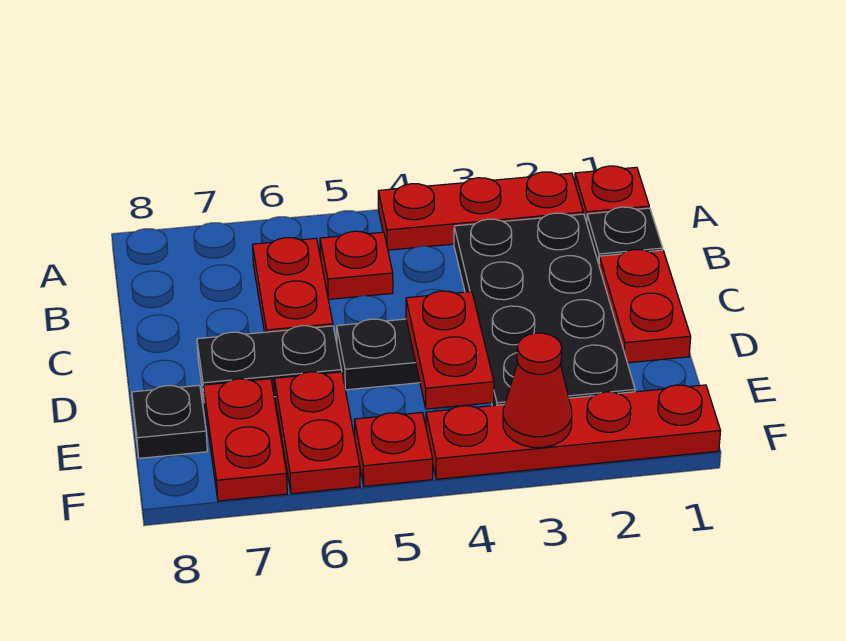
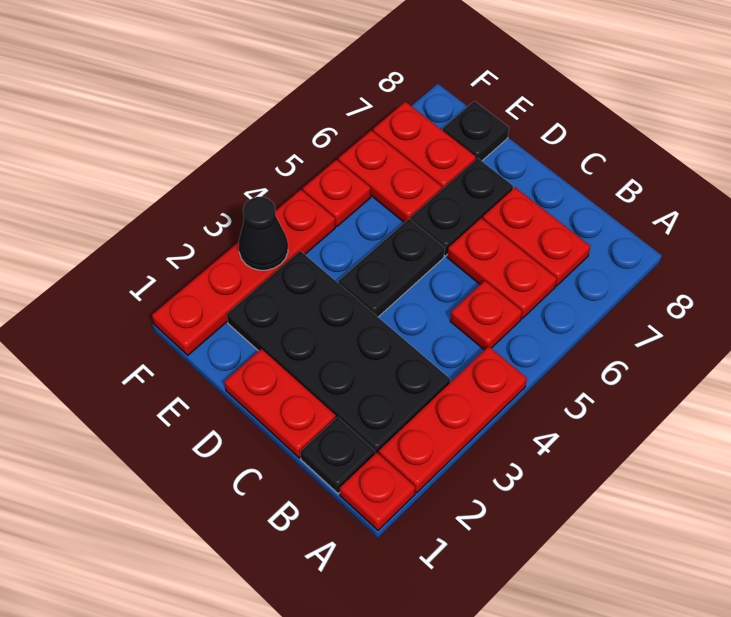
red plate D4:E4 level 2 -> red plate B7:C7 level 1
red cone F3 level 2 -> black cone F3 level 2

